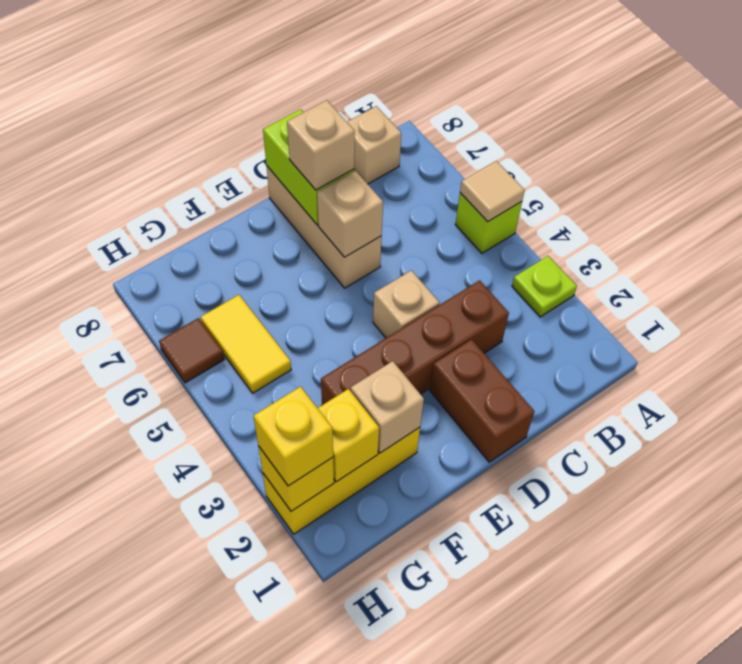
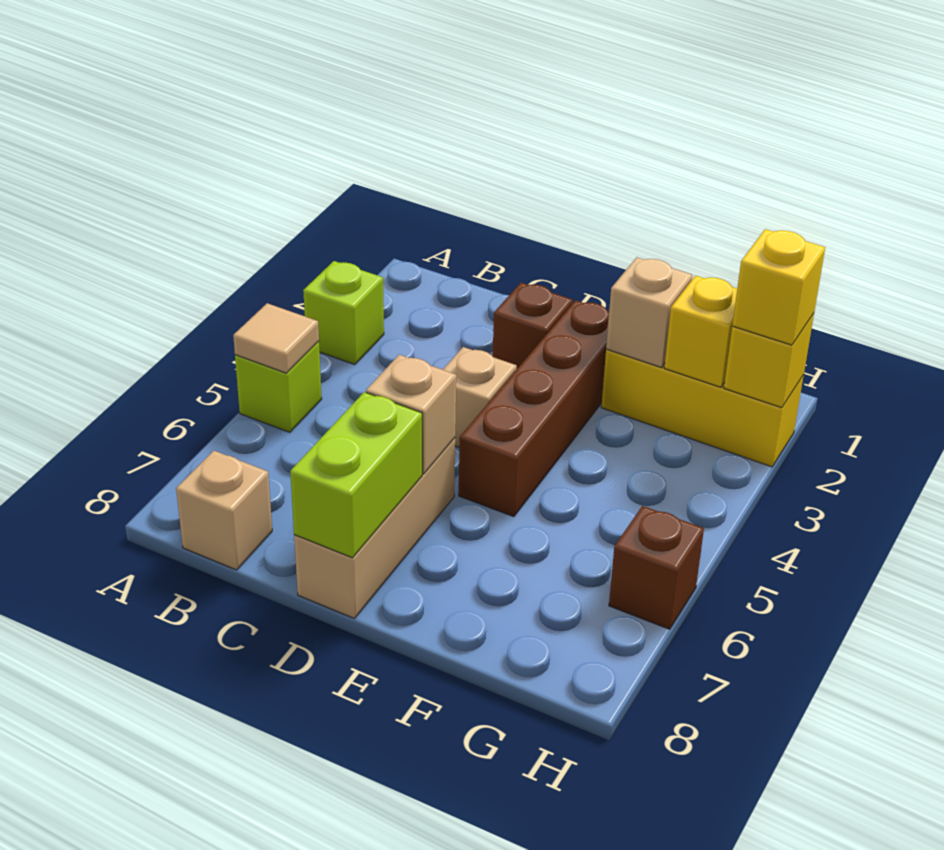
lime plate A3 level 1 -> lime brick A3 level 1
brown brick C3:F3 level 1 -> brown brick E2:E5 level 1
brown brick D1:D2 level 1 -> brown brick D2 level 1
tan brick D7 level 3 -> none
yellow tile G5:G6 level 1 -> none
brown tile H6 level 1 -> brown brick H6 level 1

